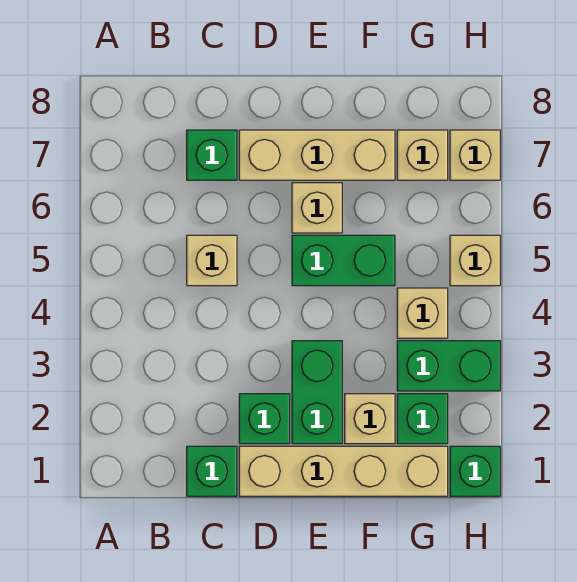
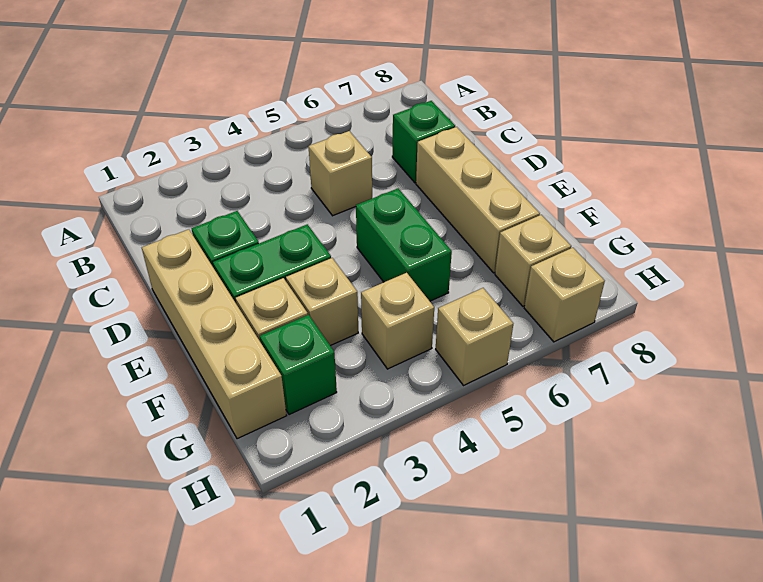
green brick C1 level 1 -> none
tan brick E6 level 1 -> tan brick F3 level 1
green brick G3:H3 level 1 -> none
green brick H1 level 1 -> none

